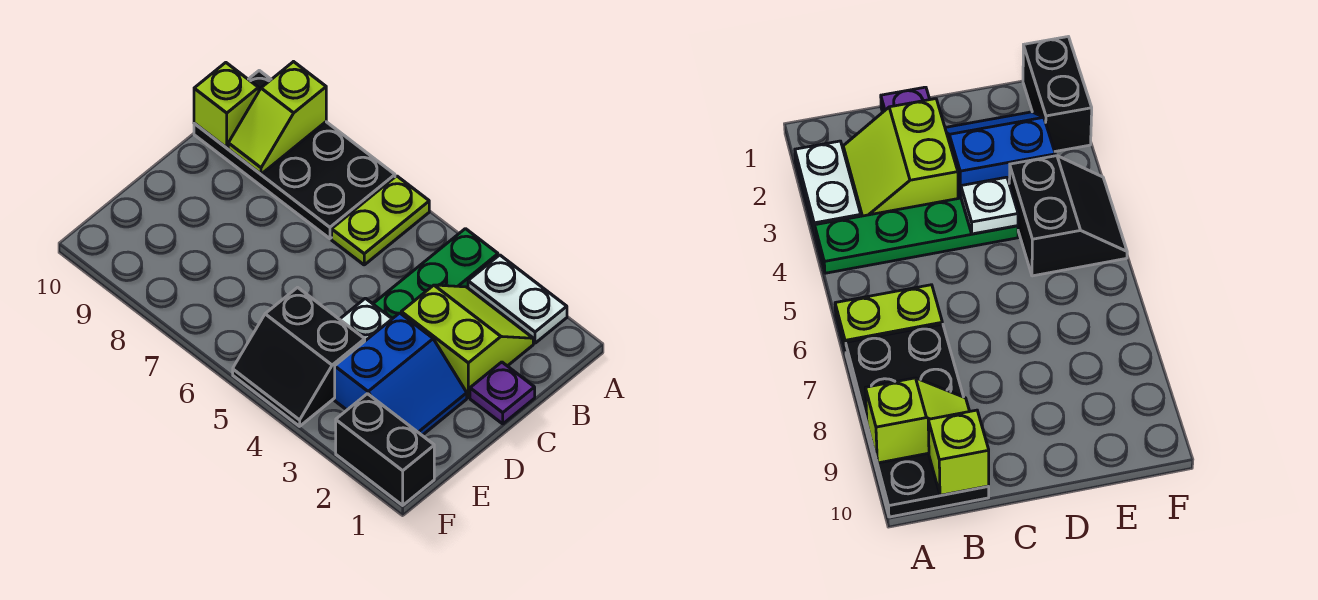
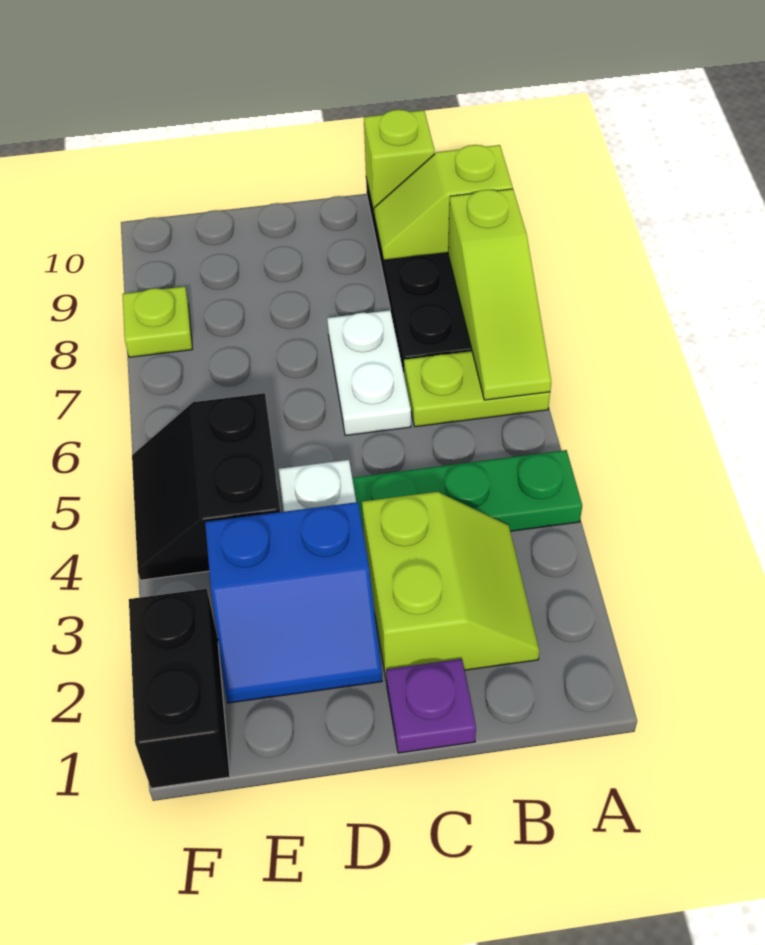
white plate A2:A3 level 1 -> white plate C6:C7 level 1
none -> lime slope A6:A8 level 2 top 8
none -> lime plate F8 level 1

